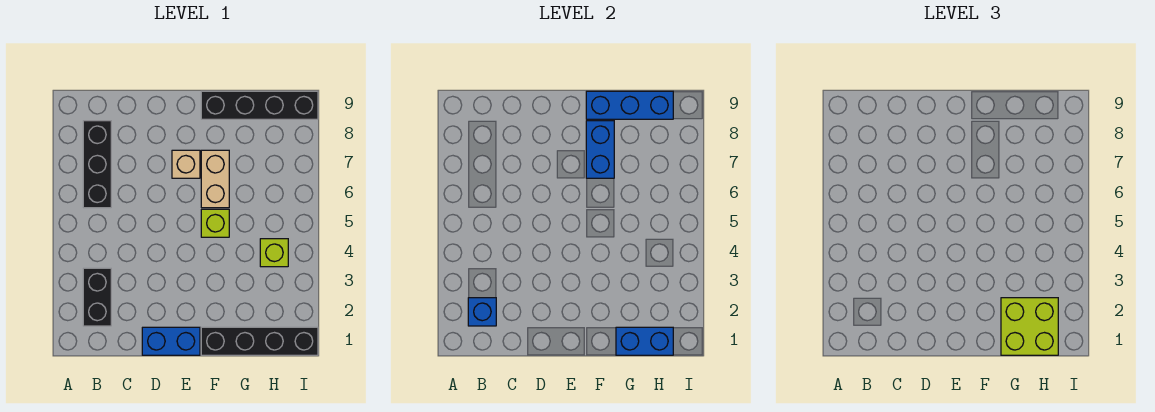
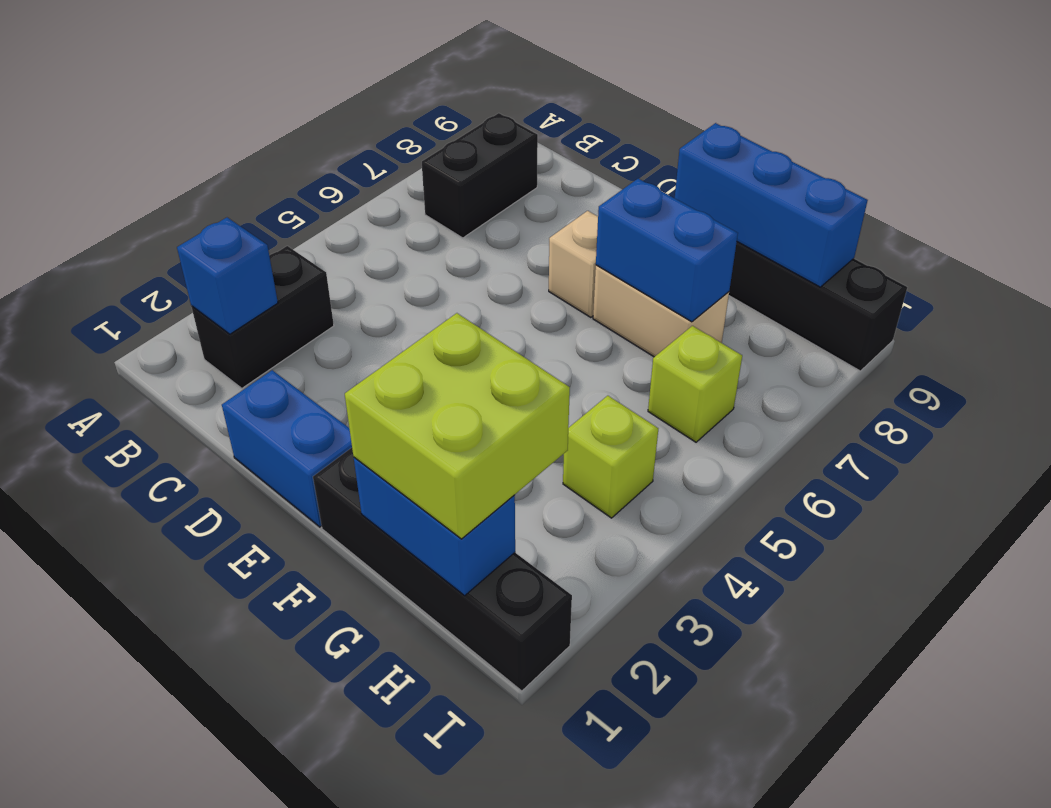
black brick B6:B8 level 1 -> black brick B7:B8 level 1
lime brick F5 level 1 -> lime brick H6 level 1
tan brick F6:F7 level 1 -> tan brick F7:G7 level 1
blue brick F7:F8 level 2 -> blue brick F7:G7 level 2

